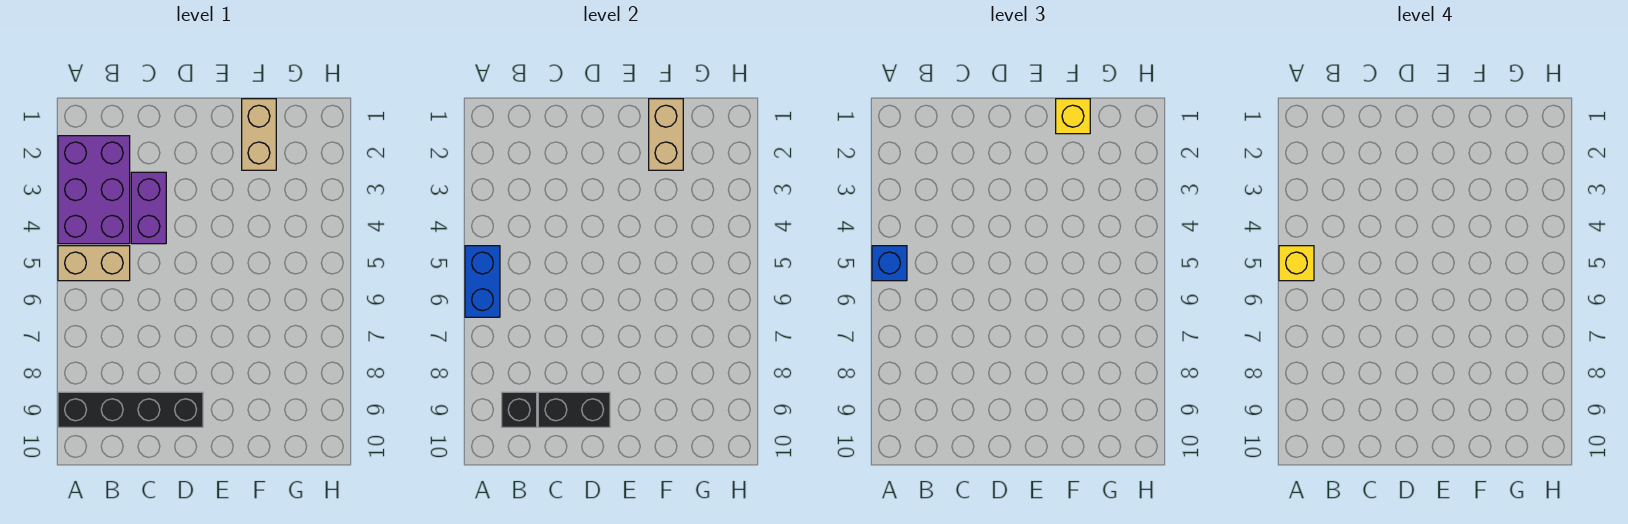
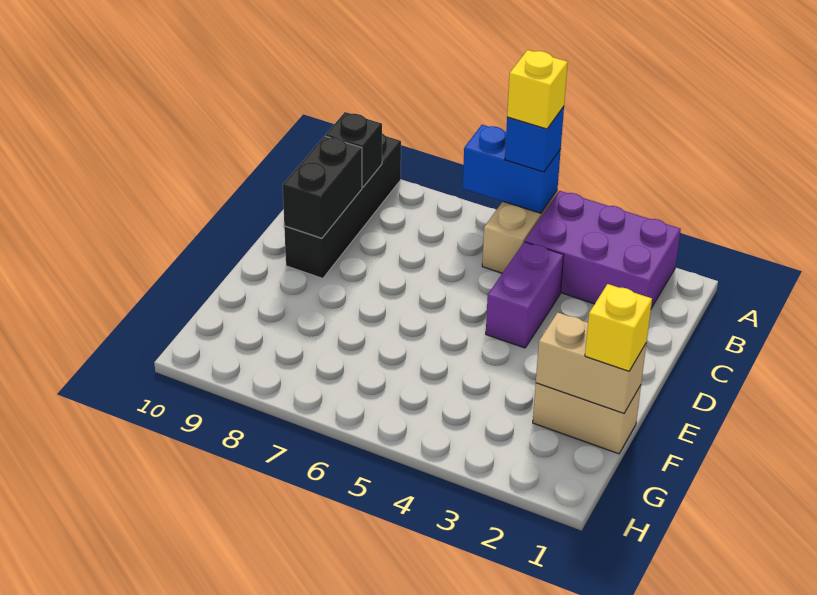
purple brick C3:C4 level 1 -> purple brick C4:D4 level 1

